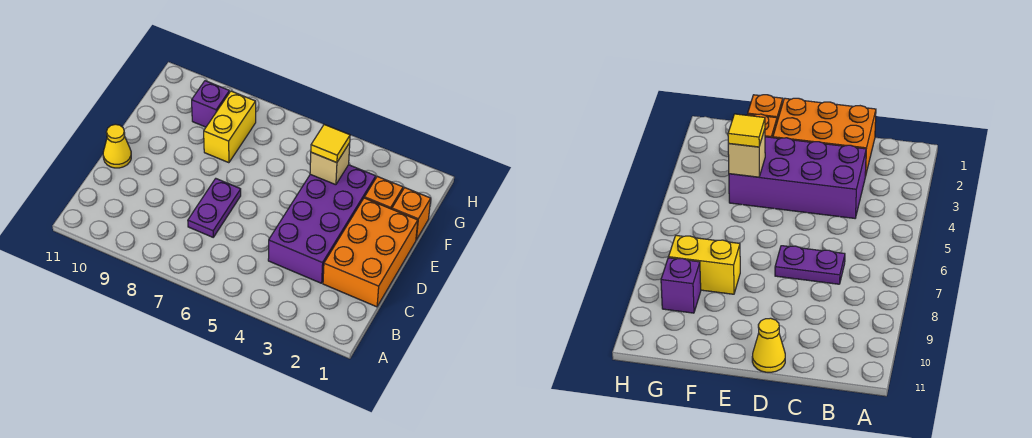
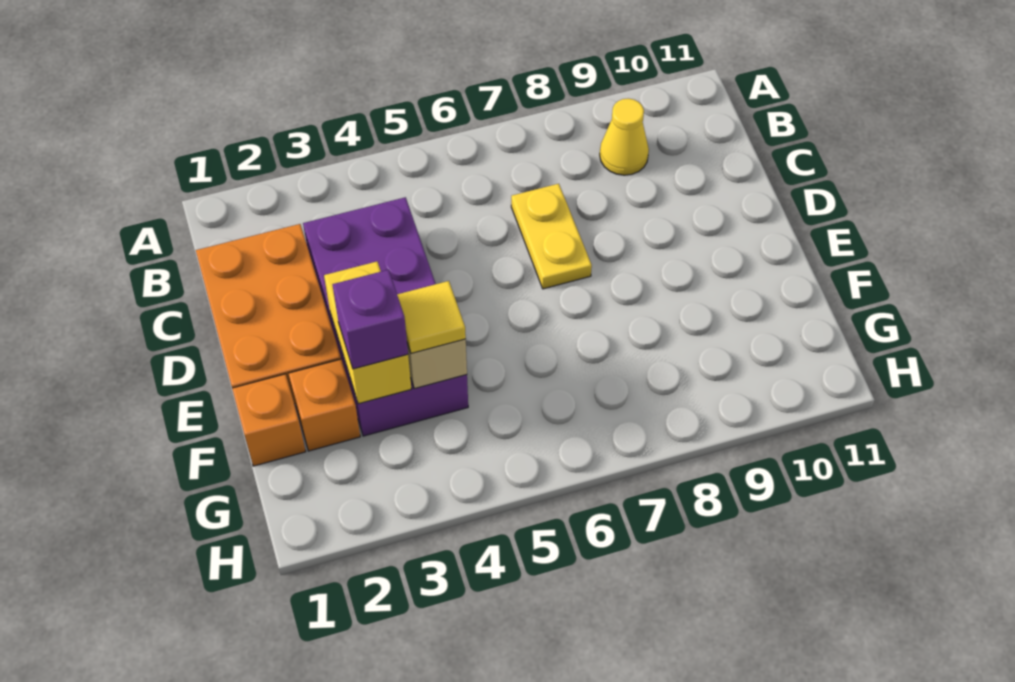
purple plate C7:D7 level 1 -> yellow plate C7:D7 level 1
yellow cone D11 level 1 -> yellow cone B9 level 1
yellow brick F8:G8 level 1 -> yellow brick E3:F3 level 2
purple brick G9 level 1 -> purple brick F3 level 3

